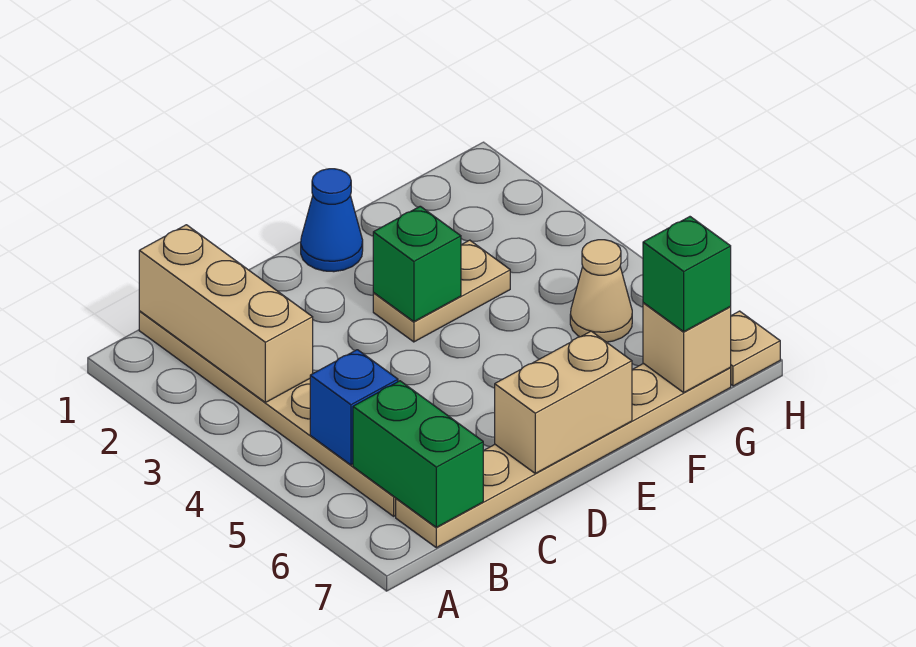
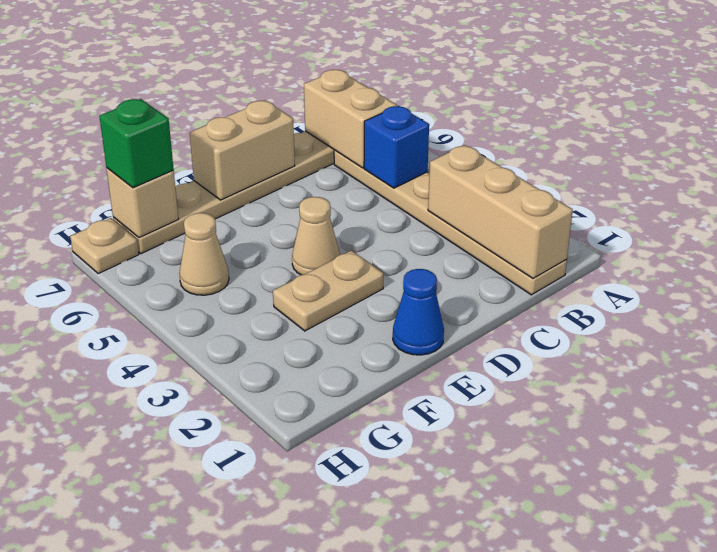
green brick B6:B7 level 2 -> tan brick B6:B7 level 2
green brick E3 level 2 -> none
none -> tan cone E4 level 1

